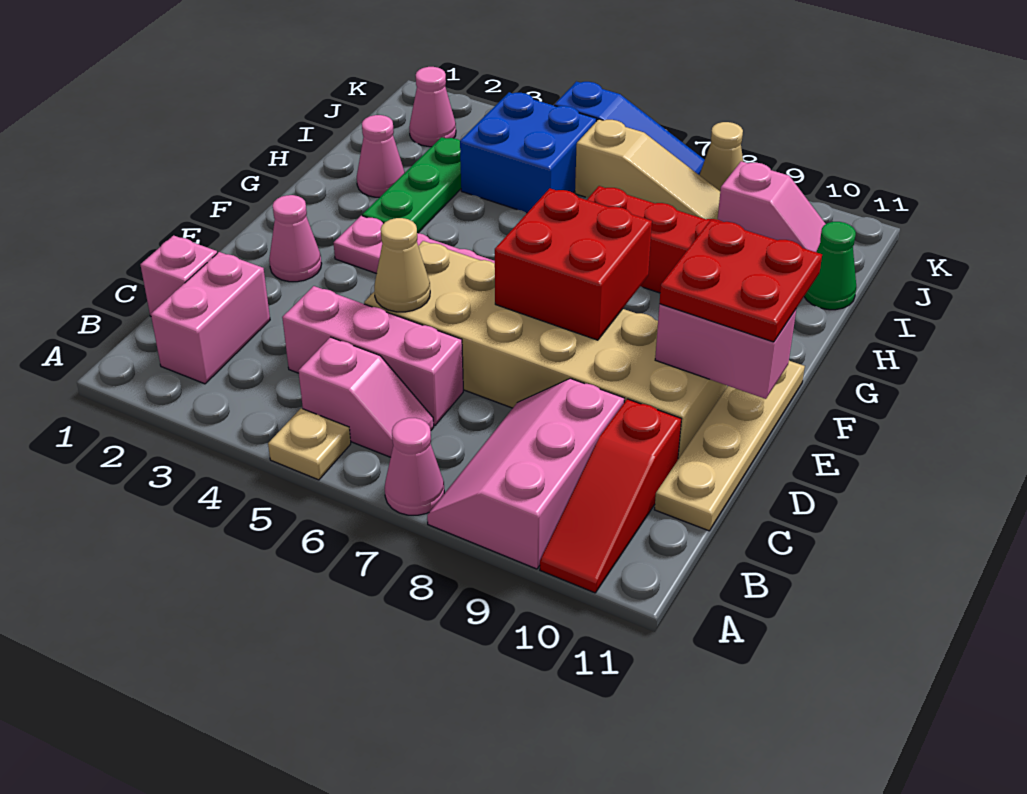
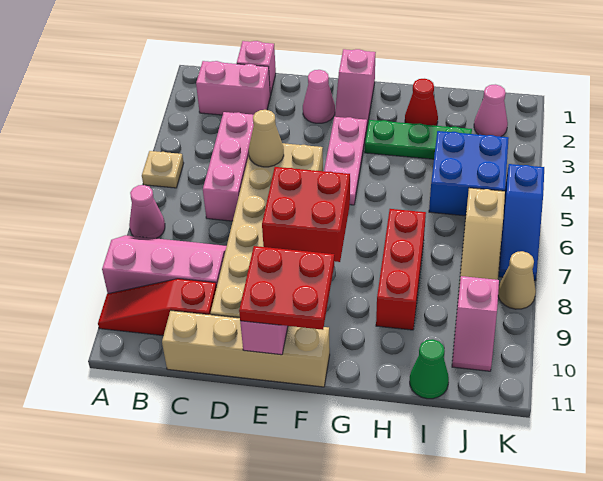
pink slope B5:B6 level 1 top 5 -> pink slope F1:F2 level 1 top 1
tan plate C11:F11 level 1 -> tan brick C11:F11 level 1
pink cone H2 level 1 -> red cone H2 level 1

